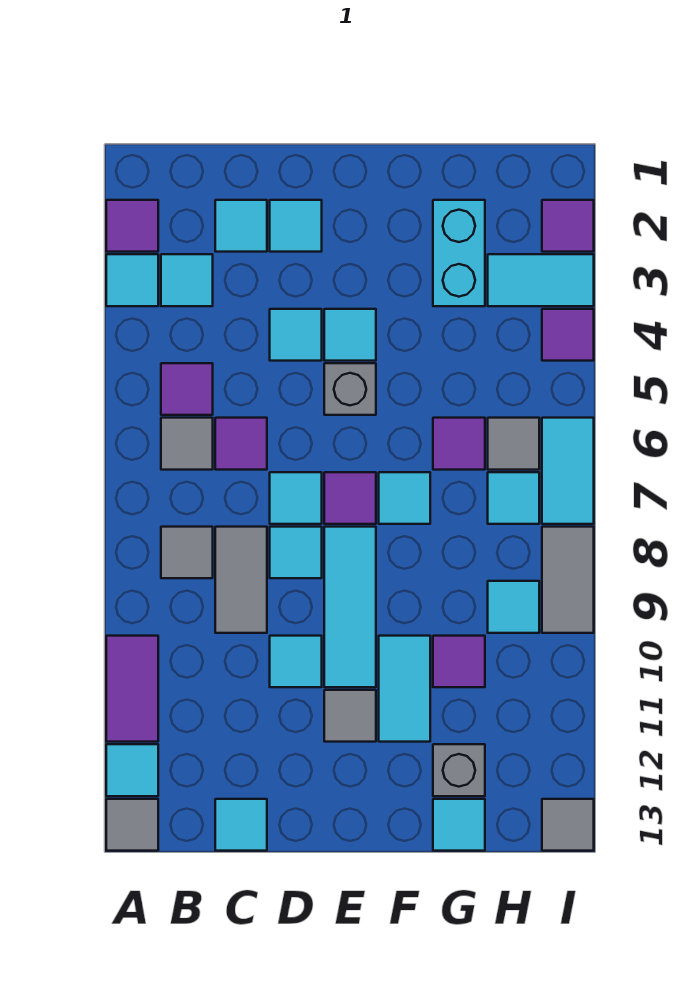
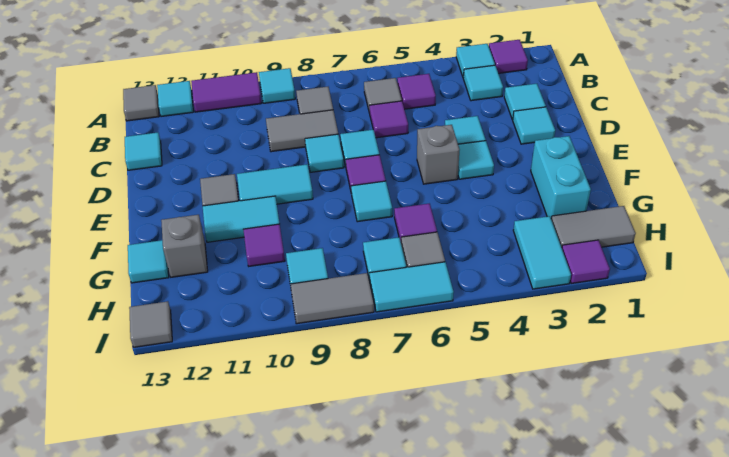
cyan tile D10 level 1 -> cyan tile A9 level 1
cyan tile E8:E10 level 1 -> cyan tile E9:E10 level 1
cyan brick G2:G3 level 1 -> cyan brick F2:G2 level 1
none -> grey tile H1:H2 level 1
purple tile I4 level 1 -> none

